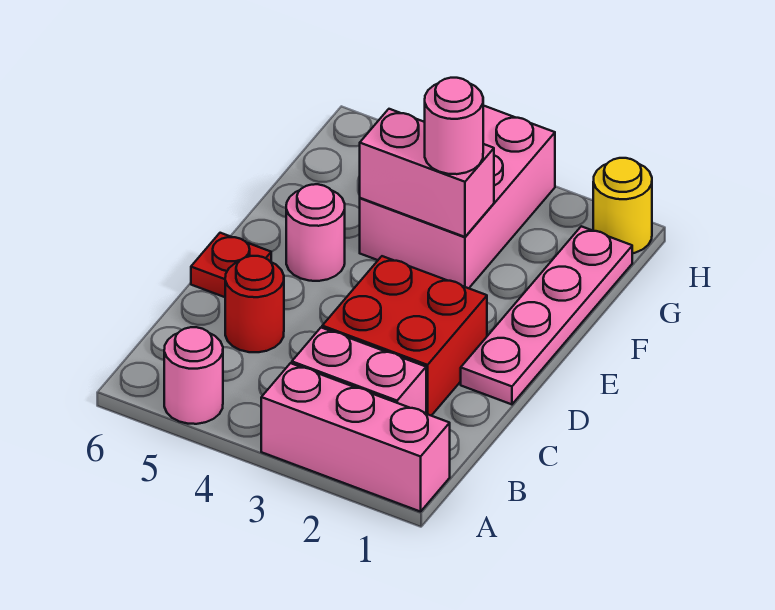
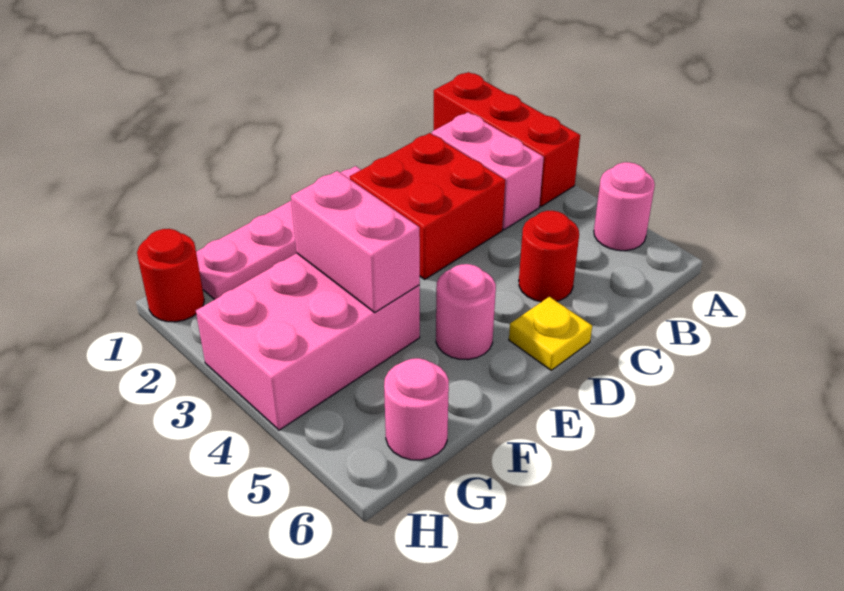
pink brick A1:A3 level 1 -> red brick A1:A3 level 1
red plate D6 level 1 -> yellow plate D6 level 1
pink round brick F3 level 3 -> pink round brick G6 level 1
yellow round brick H1 level 1 -> red round brick H1 level 1

